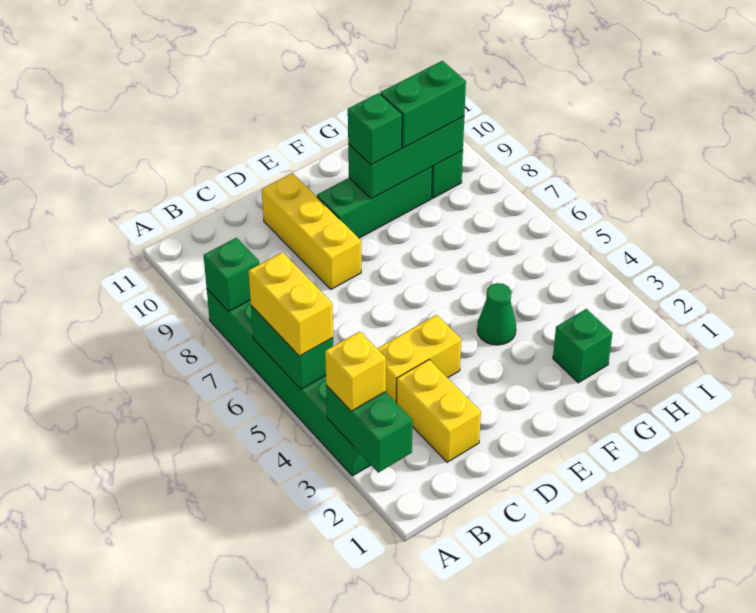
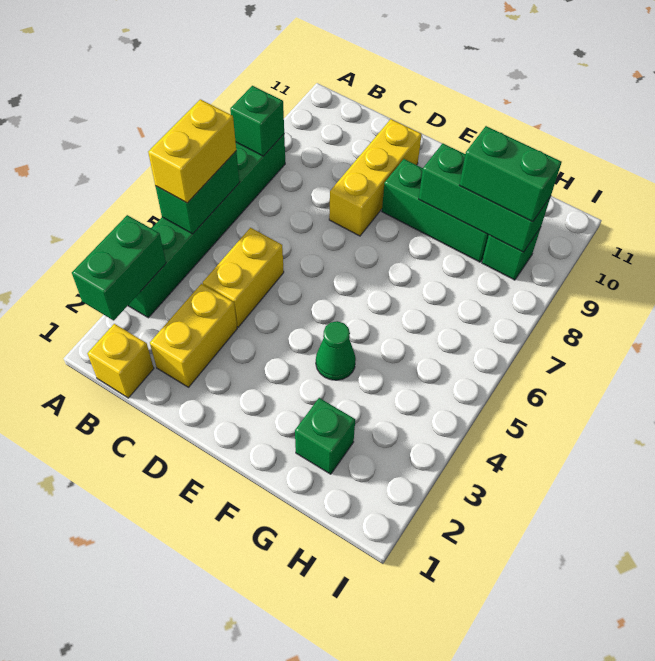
yellow brick A3 level 3 -> yellow brick B1 level 1
yellow brick C4:D4 level 1 -> yellow brick C4:C5 level 1
green brick F9 level 3 -> none

